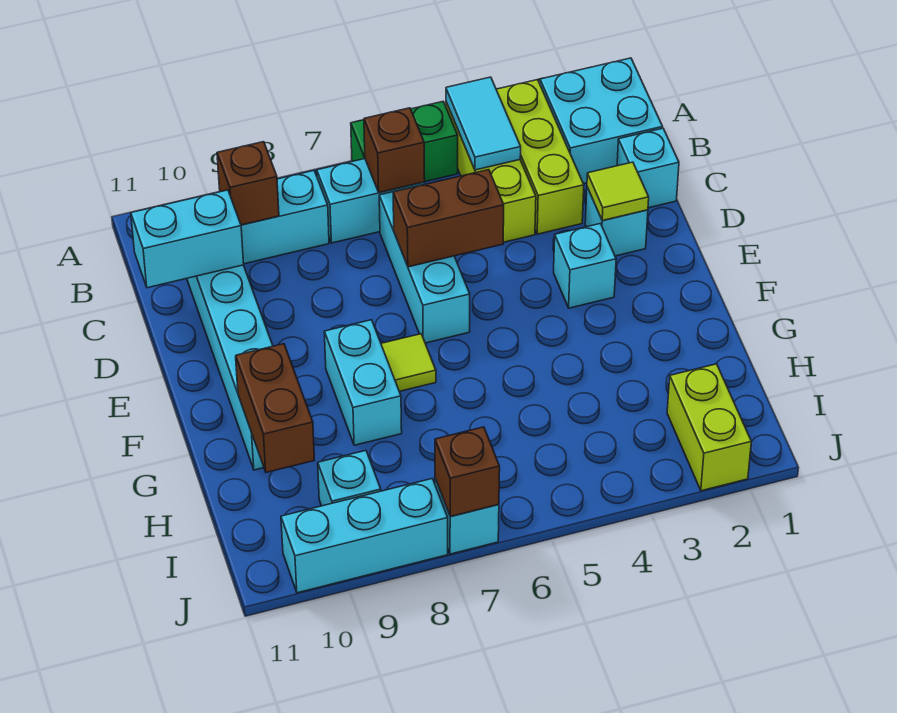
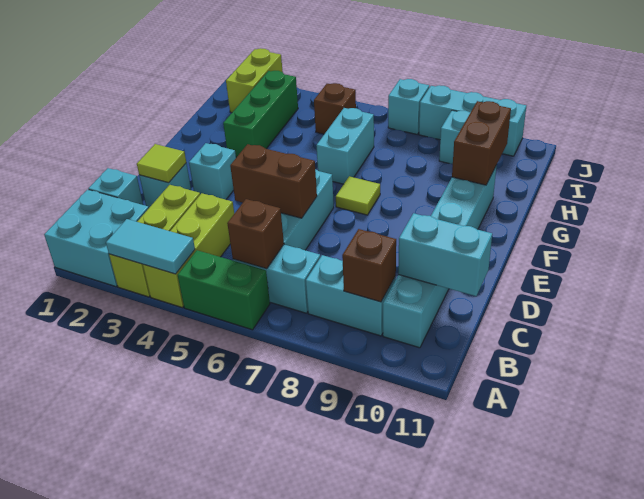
cyan tile A4:B4 level 2 -> cyan tile A3:A4 level 2
cyan brick F8:G8 level 1 -> cyan brick G6:H6 level 1
none -> green brick G3:I3 level 1
brown brick J7 level 2 -> brown brick I5 level 1

